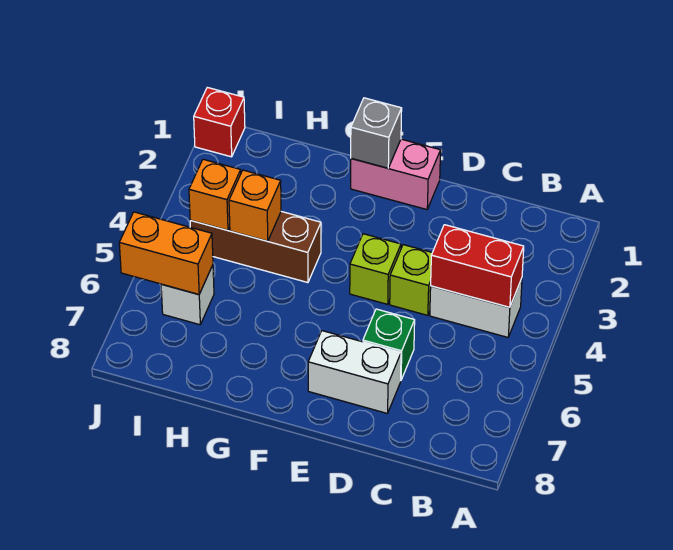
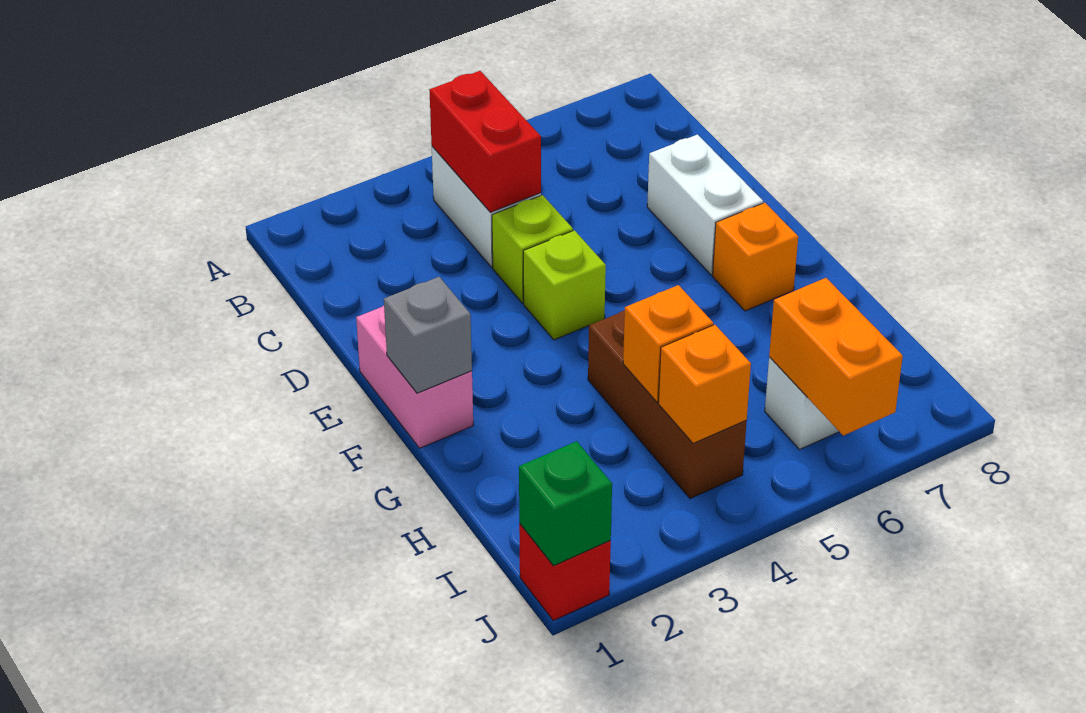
green brick D6 level 1 -> green brick J1 level 2
none -> orange brick F7 level 1

